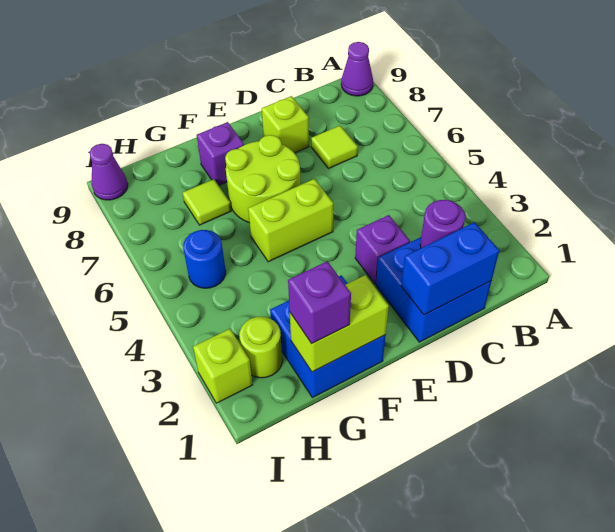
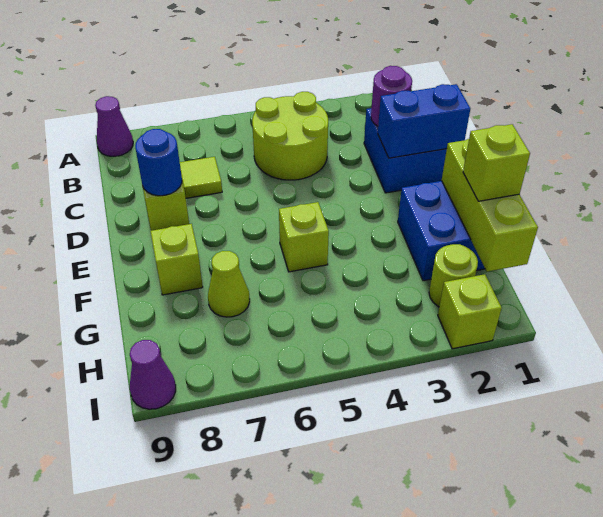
blue brick C1:D1 level 2 -> blue brick D1:D2 level 2
purple brick D3 level 1 -> none
lime brick E5:F5 level 1 -> lime brick F5 level 1
lime round brick E6:F7 level 1 -> lime round brick B4:C5 level 1
lime brick F1:G1 level 2 -> lime brick F1:H1 level 2
purple brick F8 level 1 -> lime brick F8 level 1
purple brick G1 level 3 -> lime brick G1 level 3
lime tile G7 level 1 -> lime cone G7 level 1
blue round brick H5 level 1 -> blue round brick D8 level 2

